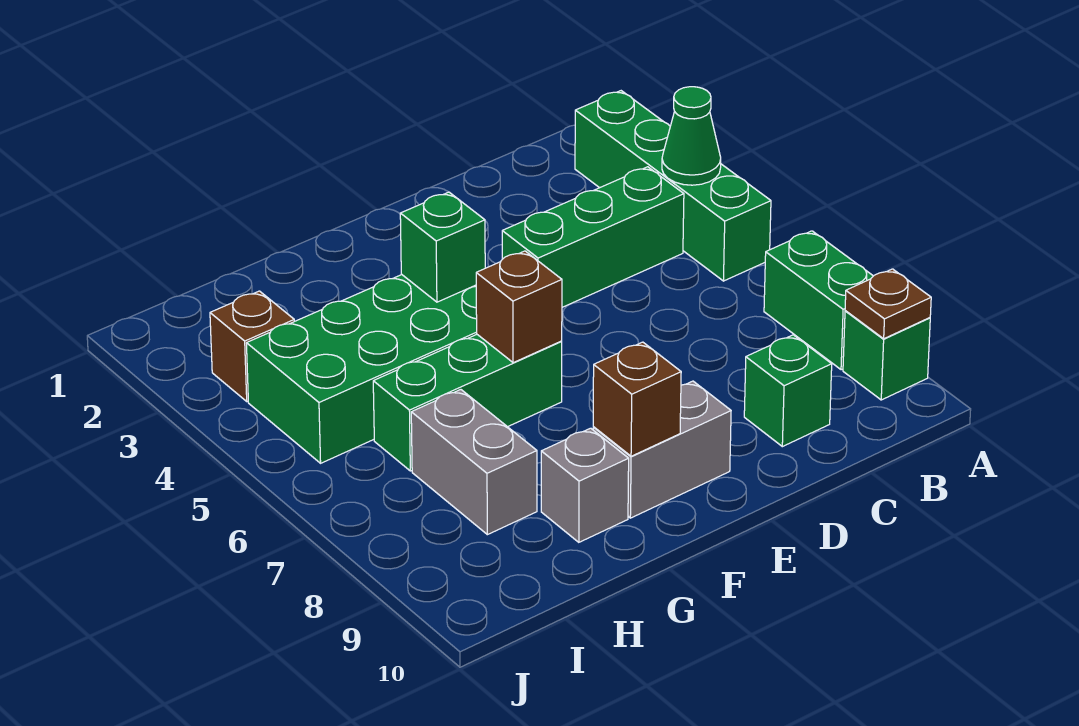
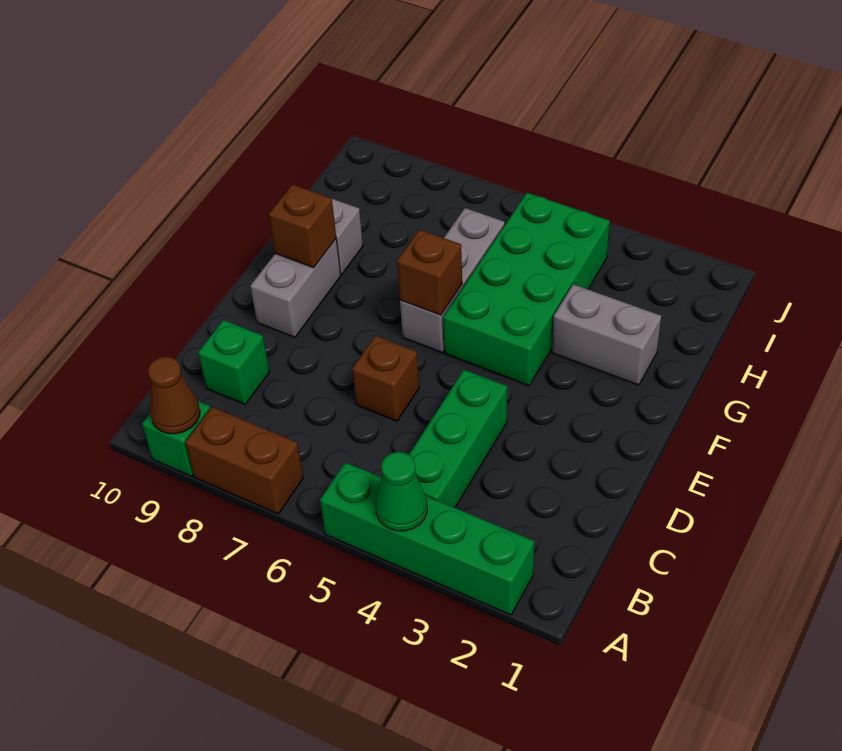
green brick A7:A8 level 1 -> brown brick A7:A8 level 1
brown plate A9 level 2 -> brown cone A9 level 2
green brick F4 level 2 -> none
green brick F6:H6 level 1 -> grey brick F6:H6 level 1
grey brick H7:H8 level 1 -> grey brick G2:G3 level 1
brown brick I3 level 1 -> brown brick D6 level 1

